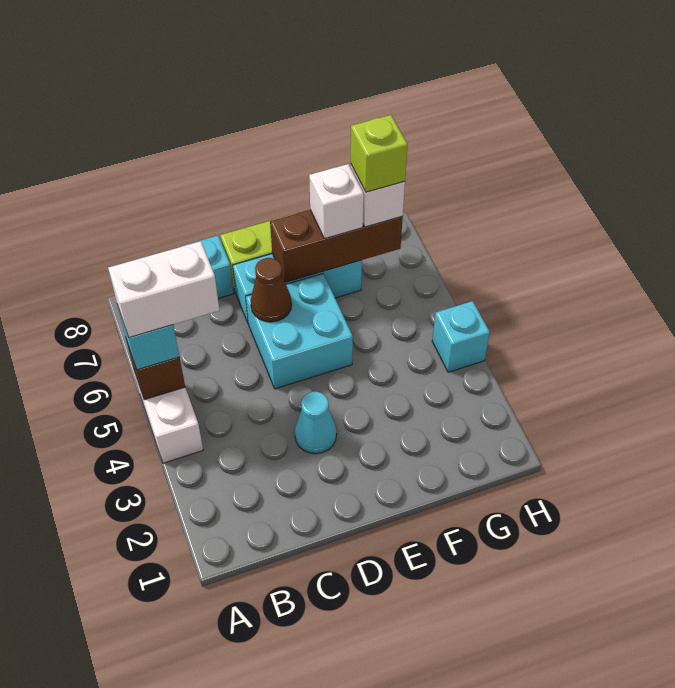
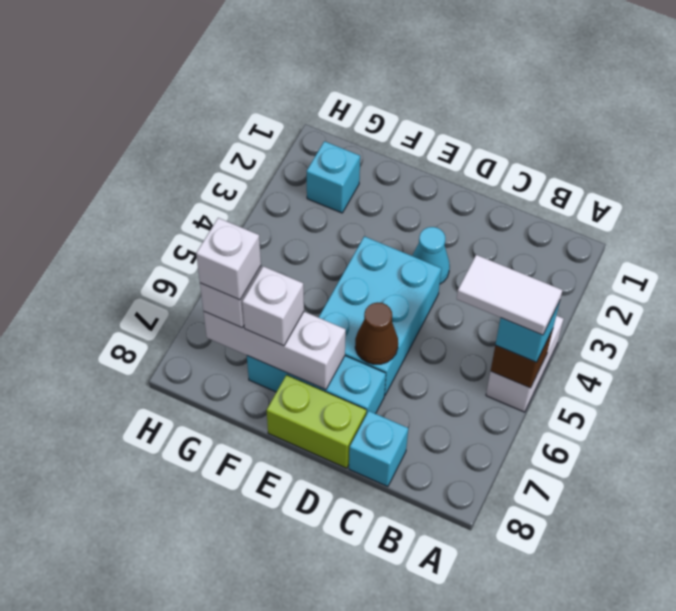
white brick A5:B5 level 4 -> white tile A5:B5 level 4
cyan brick D5:E6 level 1 -> cyan brick D4:E6 level 1
brown brick E7:G7 level 2 -> white brick E7:G7 level 2
lime brick G7 level 4 -> white brick G7 level 4
cyan brick H4 level 1 -> cyan brick G2 level 1

